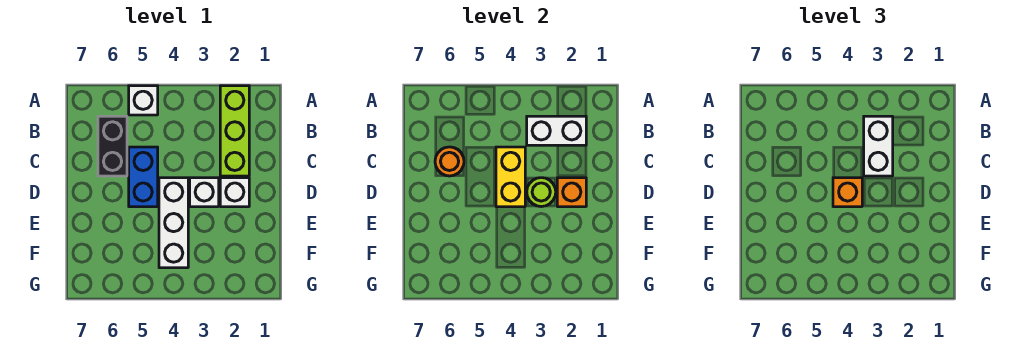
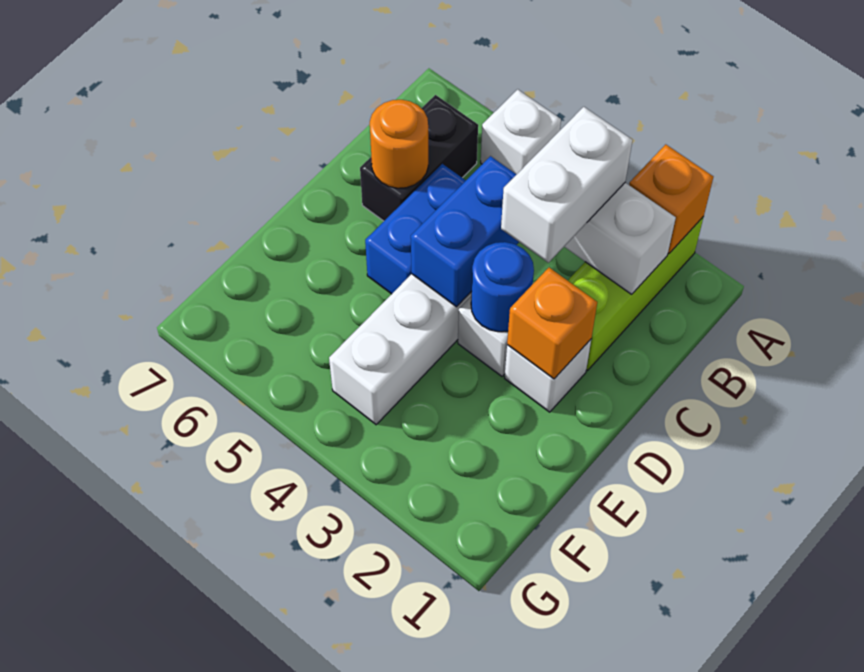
yellow brick C4:D4 level 2 -> blue brick C4:D4 level 2
lime round brick D3 level 2 -> blue round brick D3 level 2
orange brick D4 level 3 -> orange brick A2 level 2

